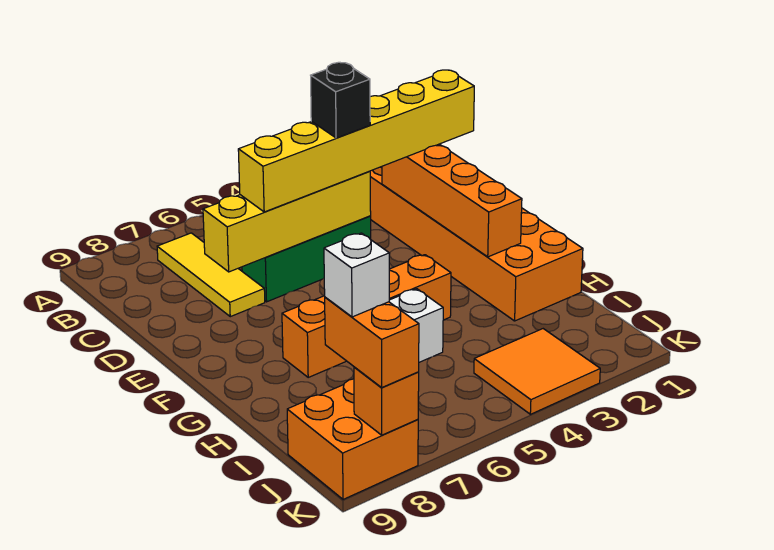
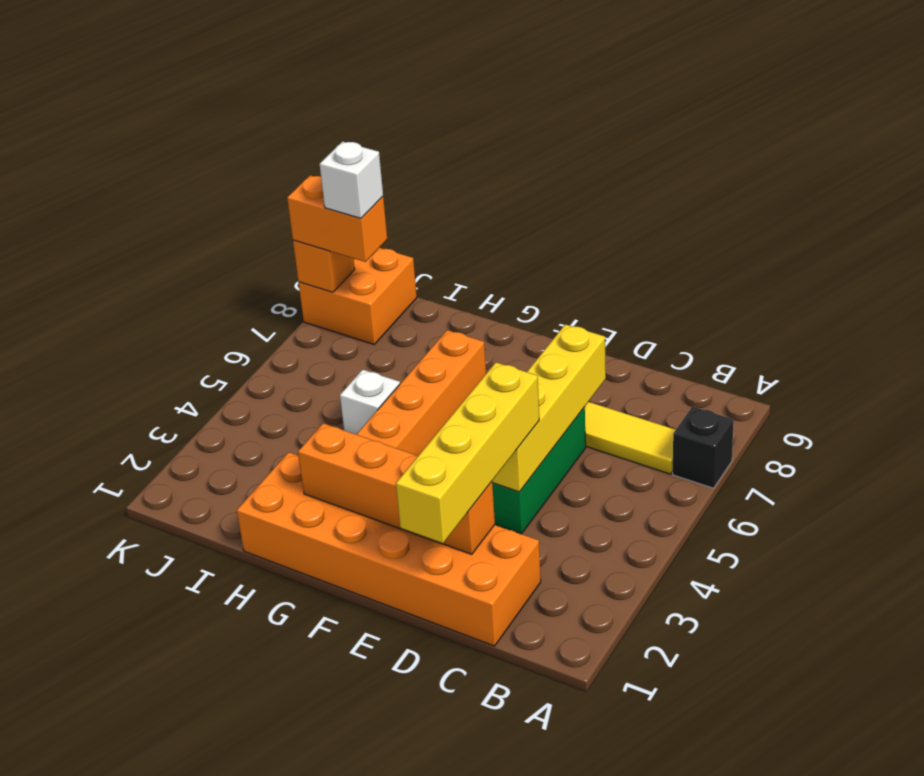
yellow brick D1:D6 level 3 -> yellow brick D1:D4 level 3
black brick D4 level 4 -> black brick A7 level 1
orange tile J3:K4 level 1 -> none

